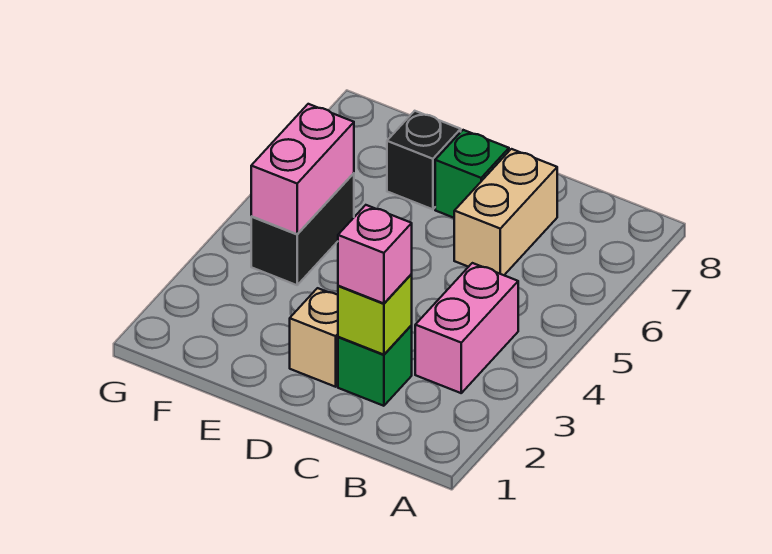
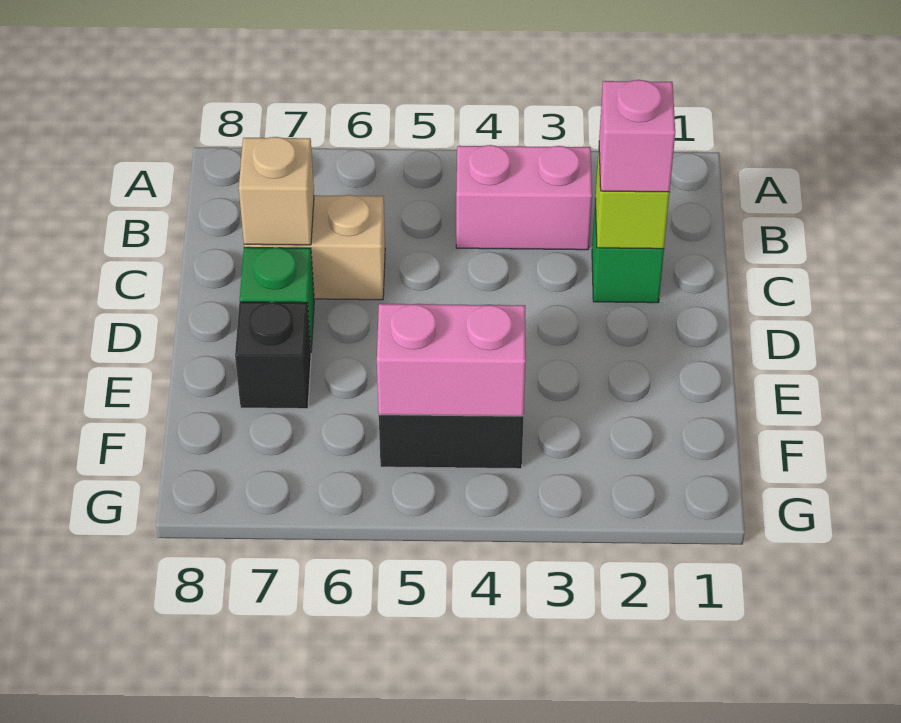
tan brick D2 level 1 -> tan brick C7 level 2

